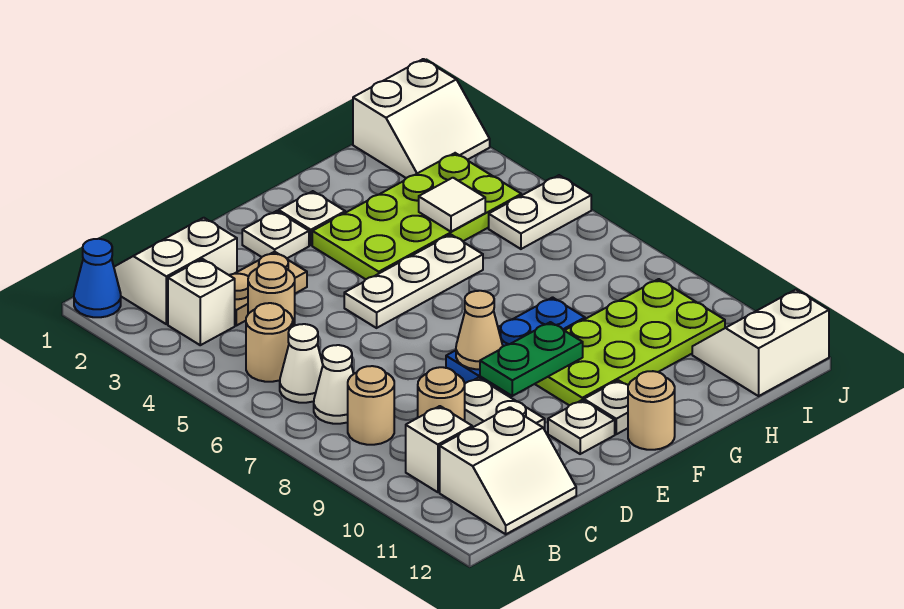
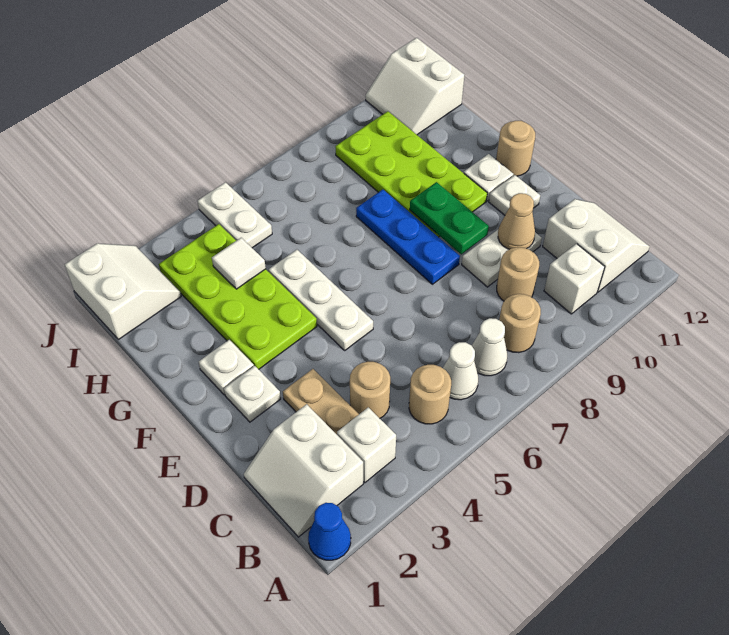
tan cone E8 level 2 -> tan cone D10 level 2

